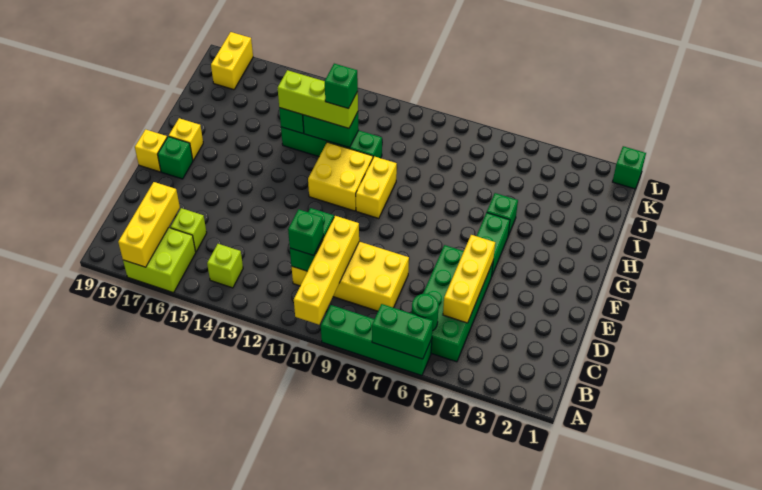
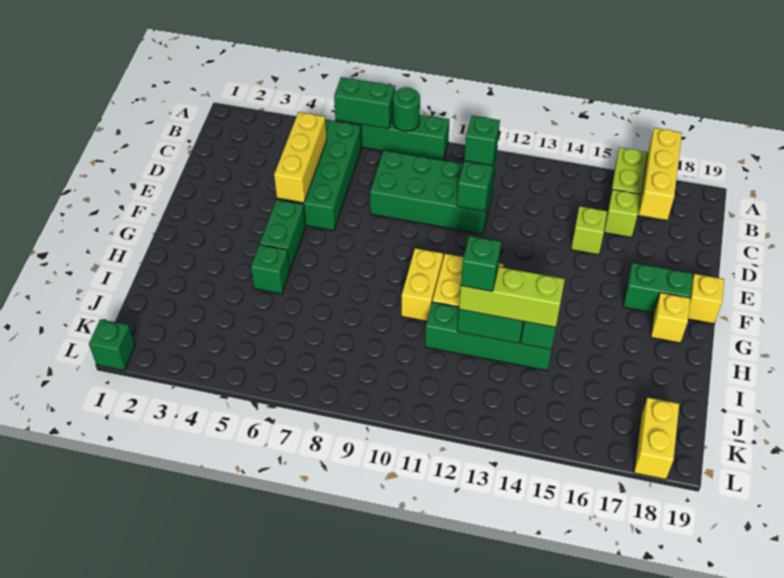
yellow brick A10:D10 level 2 -> none
green round brick B6 level 2 -> green round brick A8 level 2
lime brick B14 level 1 -> lime brick D15 level 1
yellow brick C8:D11 level 1 -> green brick C8:D11 level 1
green brick F18 level 1 -> green brick F17:F18 level 1

